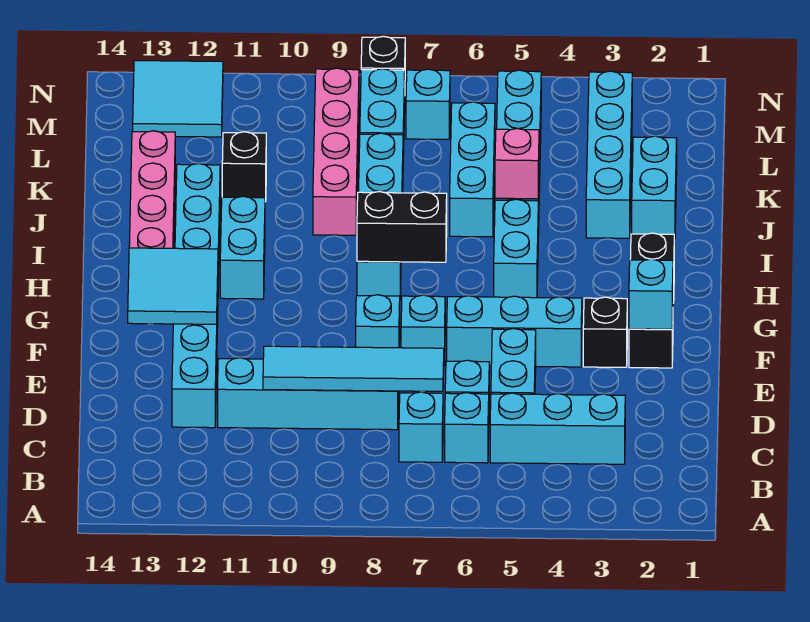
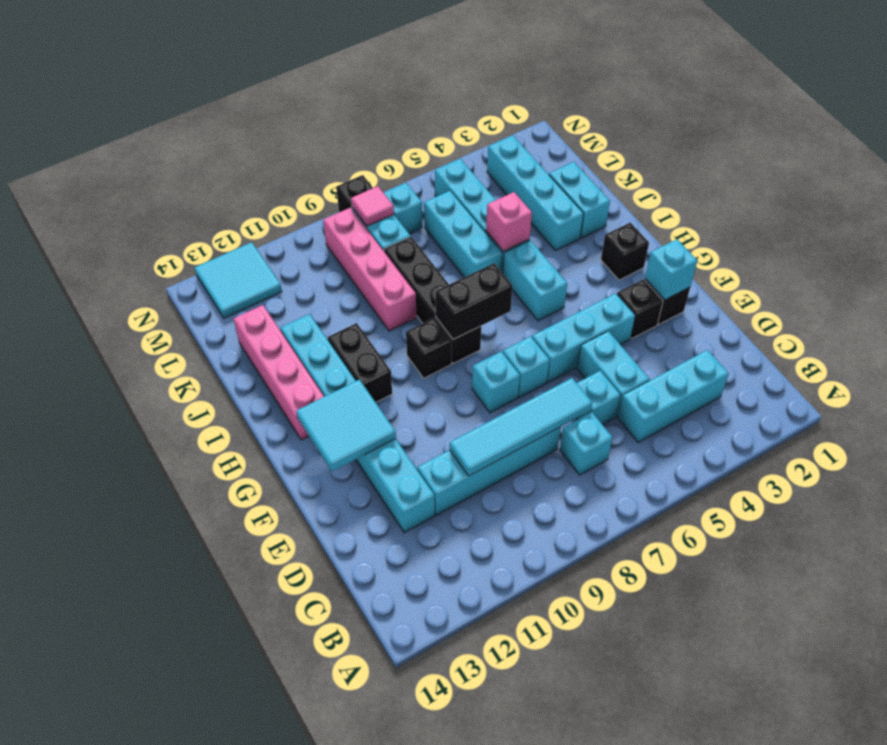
cyan brick C6 level 1 -> none
cyan brick H8:K8 level 1 -> black brick H8:K8 level 1
cyan brick H11:I11 level 1 -> black brick H11:I11 level 1
black brick K11 level 1 -> black brick H9 level 1
none -> pink tile M8 level 2

